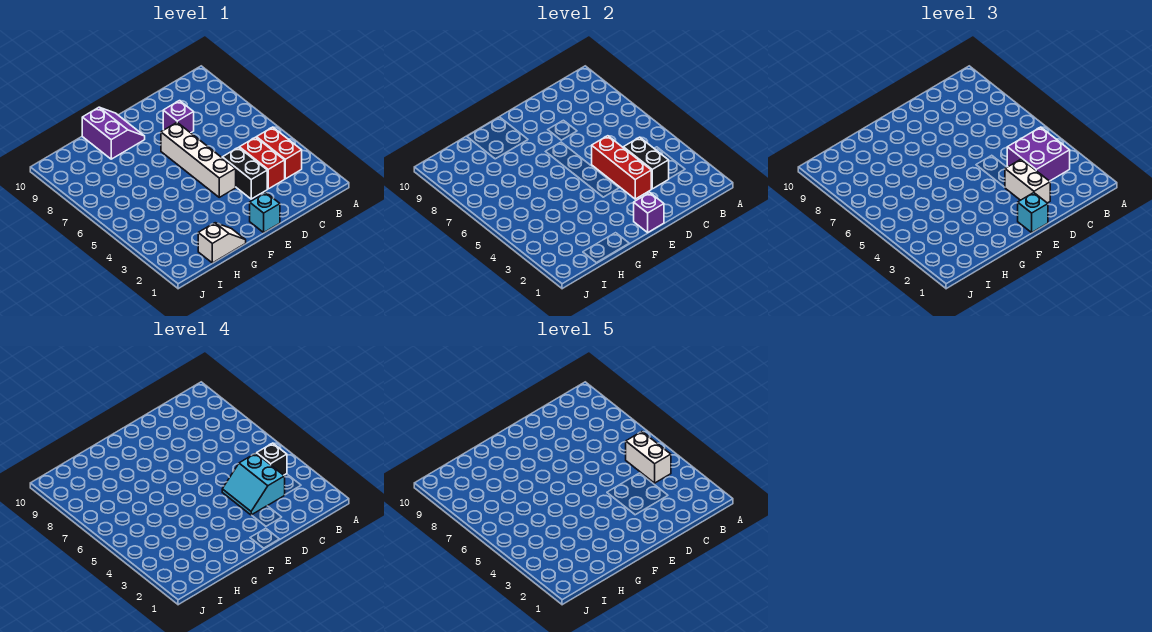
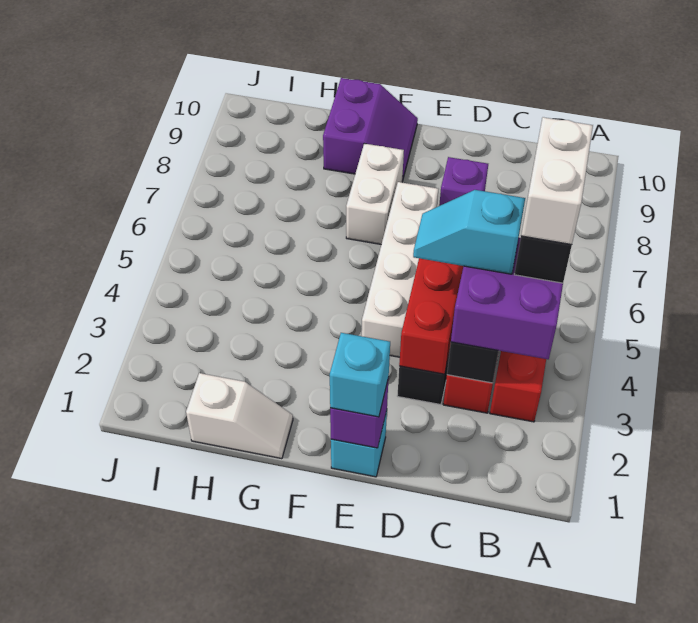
cyan slope C3:D4 level 4 top C -> cyan slope C4:D4 level 4 top C
white brick D2:D3 level 3 -> white brick F7:F8 level 1

